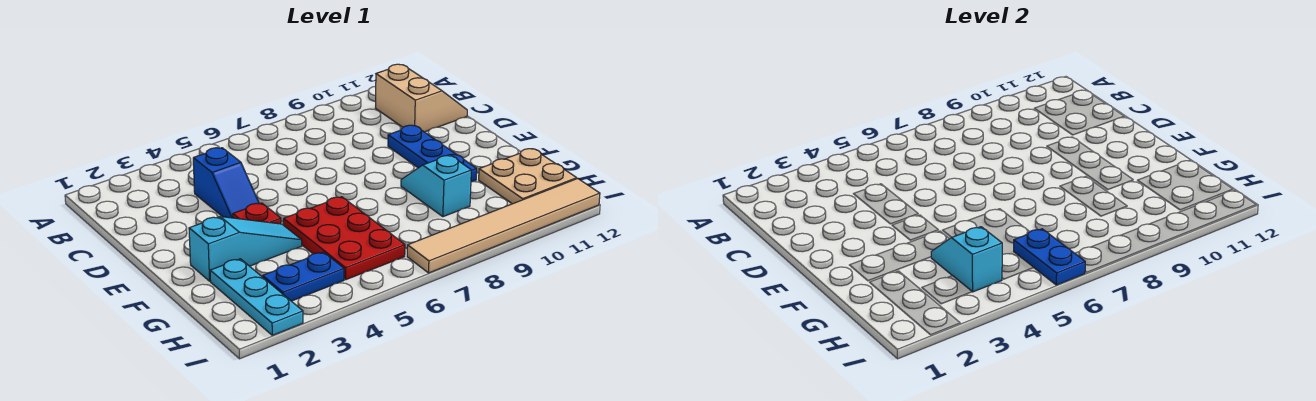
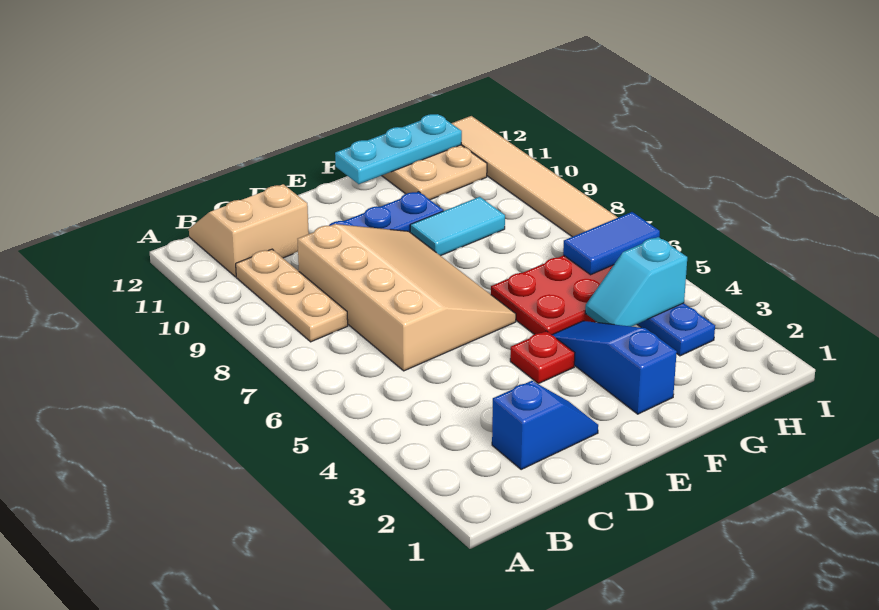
none -> tan plate B8:B10 level 1
blue slope C4:D4 level 1 top C -> blue slope C2:D2 level 1 top C
none -> tan slope C6:E9 level 1 top C
cyan slope F2:F4 level 1 top 2 -> blue slope F2:F4 level 1 top 2
cyan slope F9:G9 level 1 top G -> cyan tile F9:G9 level 1
cyan plate G2:I2 level 1 -> cyan plate F12:H12 level 2
blue plate H6:I6 level 2 -> blue tile H6:I6 level 2

